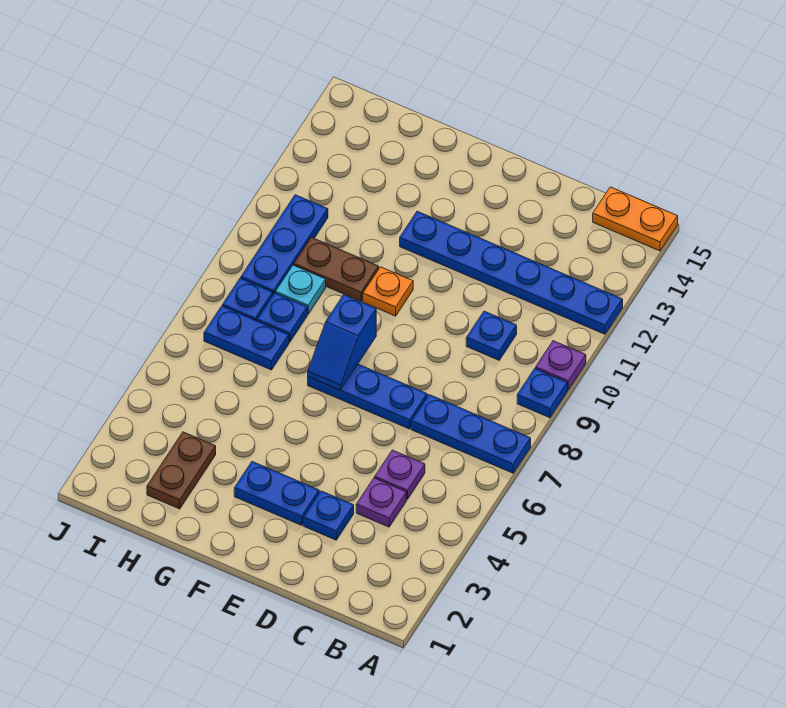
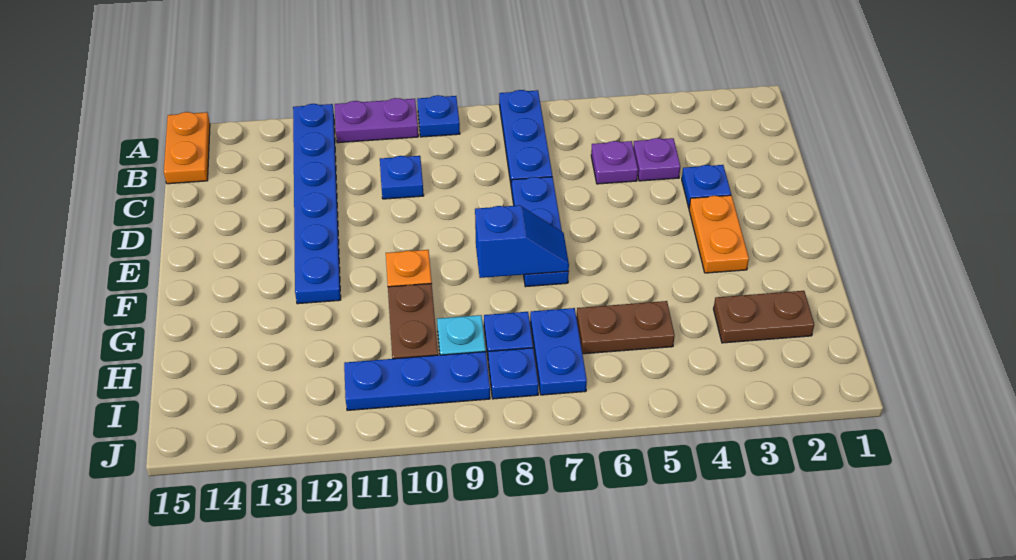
purple plate A10 level 1 -> purple plate A10:A11 level 1
blue plate E3:F3 level 1 -> orange plate E3:F3 level 1
none -> brown plate H5:H6 level 1

